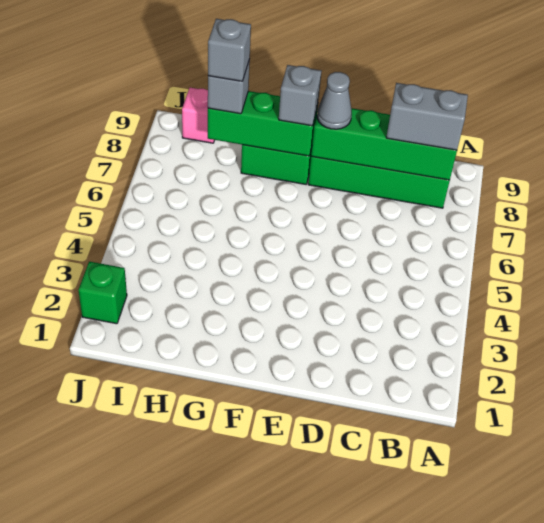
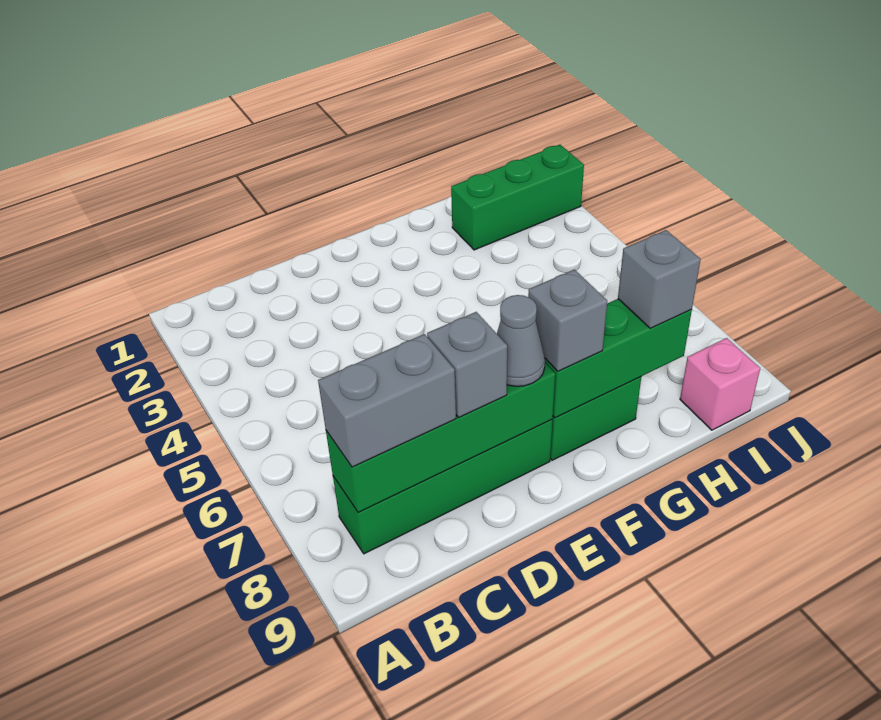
grey brick H8 level 4 -> grey brick D8 level 3
green brick J2 level 1 -> green brick H2:J2 level 1

